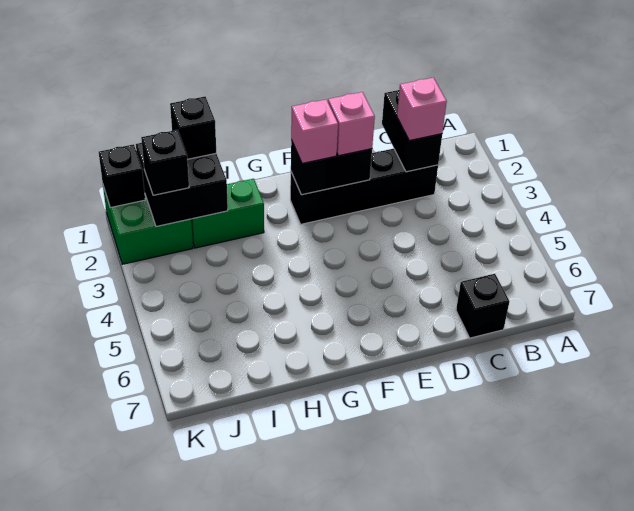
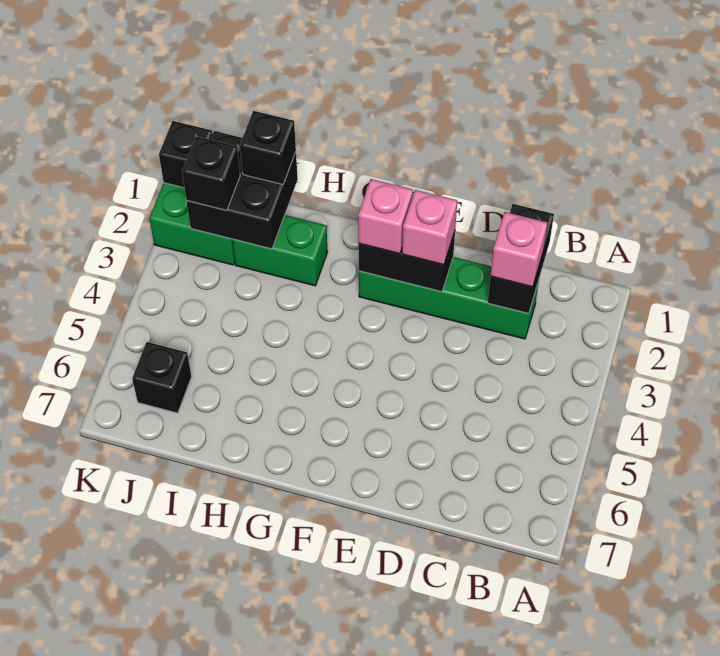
black brick C2:F2 level 1 -> green brick C2:F2 level 1
black brick C7 level 1 -> black brick J6 level 1

